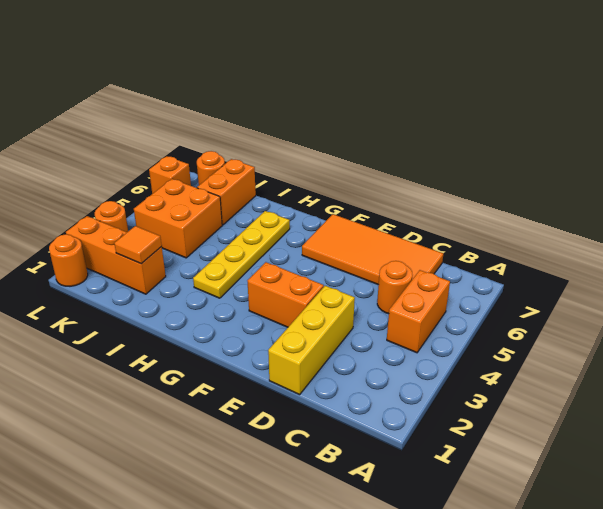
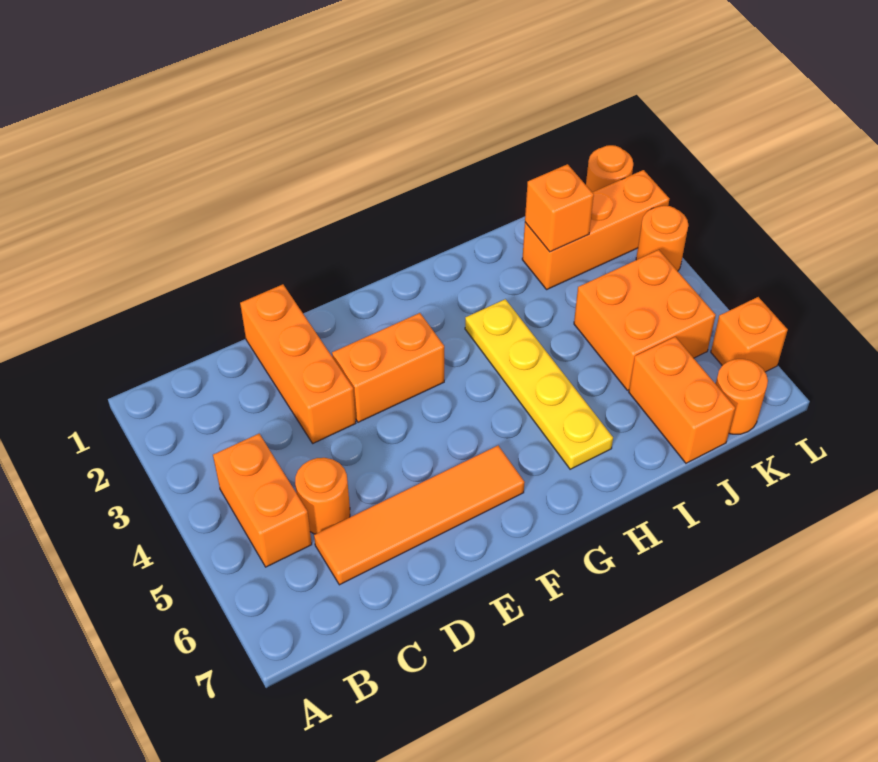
orange tile C6:F7 level 1 -> orange tile C6:F6 level 1
yellow brick D1:D3 level 1 -> orange brick D1:D3 level 1
orange tile J2 level 2 -> orange brick J2 level 2

